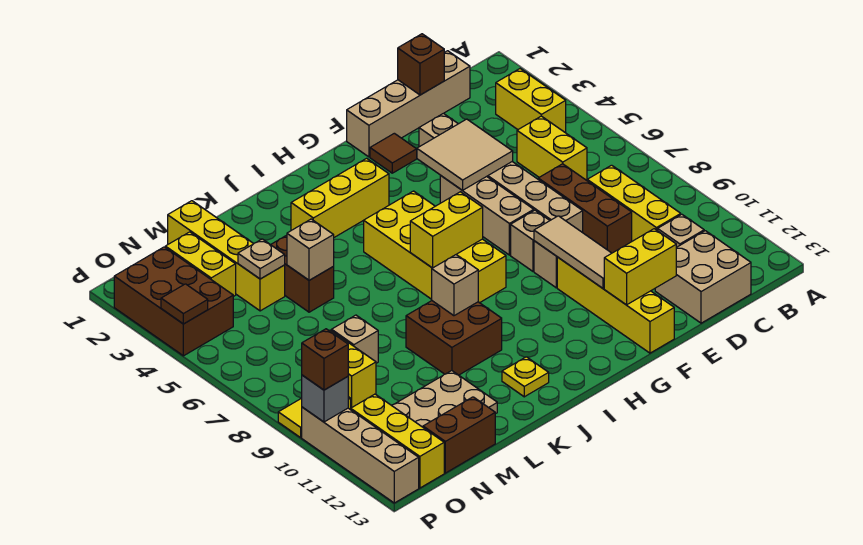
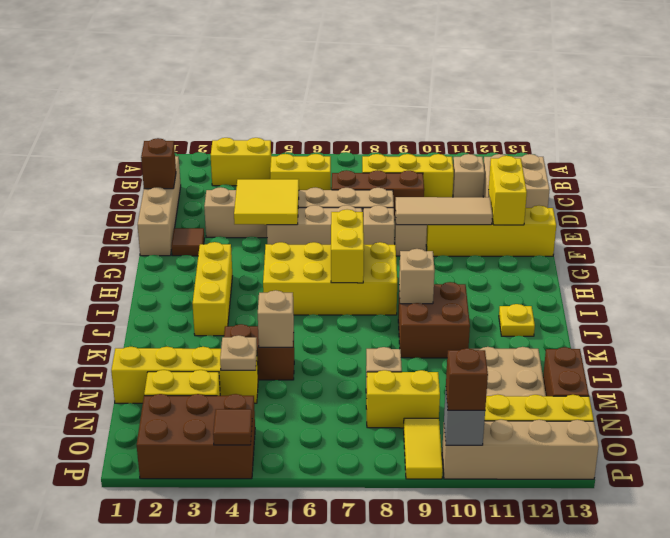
tan tile E4:F5 level 2 -> yellow tile E4:F5 level 2

